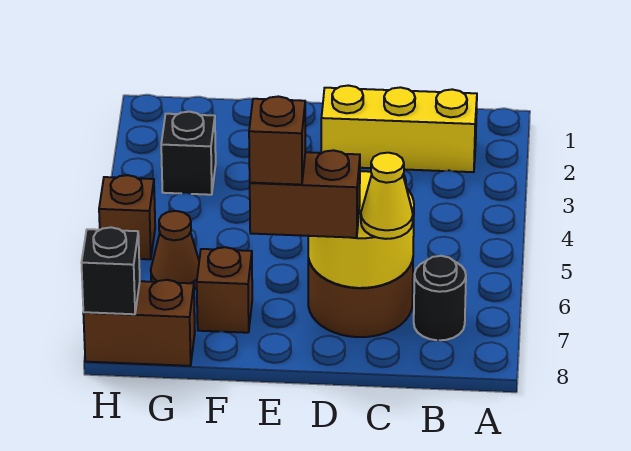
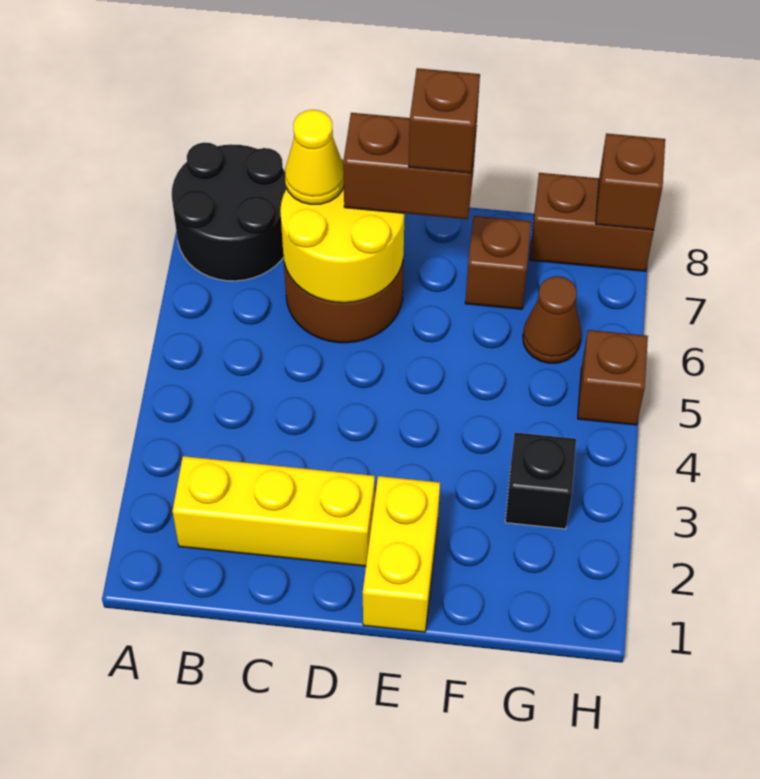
black round brick B7 level 1 -> black round brick A7:B8 level 1
none -> yellow brick E1:E2 level 1
black brick H8 level 2 -> brown brick H8 level 2

